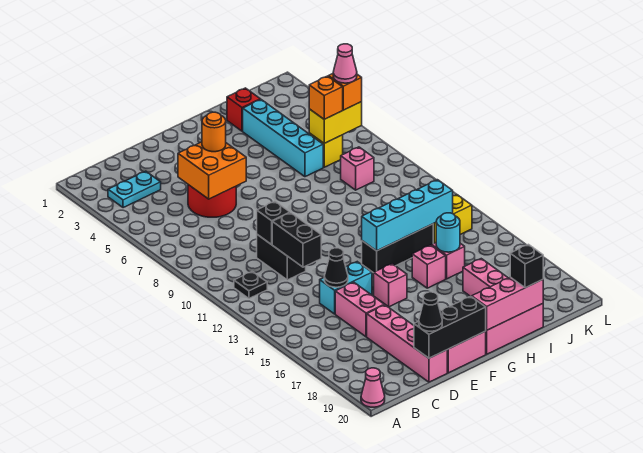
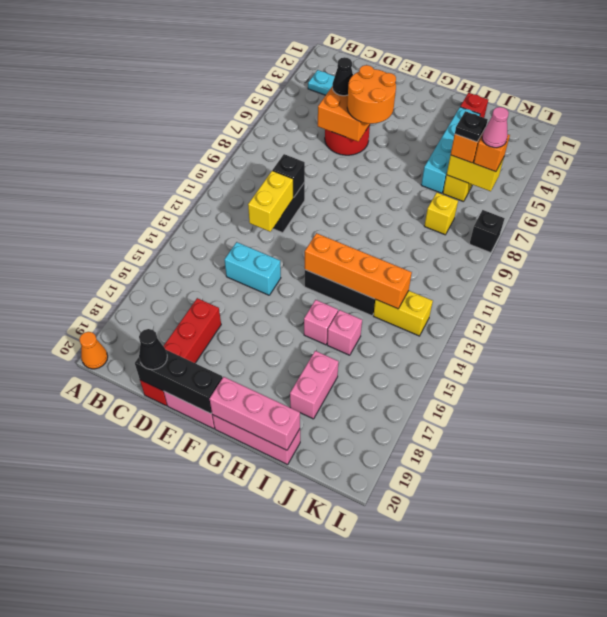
pink cone A20 level 1 -> orange cone A20 level 1
black plate B11 level 1 -> black plate J6 level 4
black brick D11:D12 level 2 -> yellow brick D11:D12 level 2
black cone D14 level 2 -> black cone D5 level 3
pink brick D15:D16 level 1 -> none
pink brick D17:D20 level 1 -> red brick D17:D20 level 1
orange round brick E5 level 3 -> orange round brick E5:F6 level 3
pink brick F15 level 1 -> none
cyan brick G13:J13 level 2 -> orange brick G13:J13 level 2
cyan round brick I15 level 2 -> none
black brick I20 level 3 -> black brick L8 level 1
pink brick J8 level 1 -> yellow brick J8 level 1

